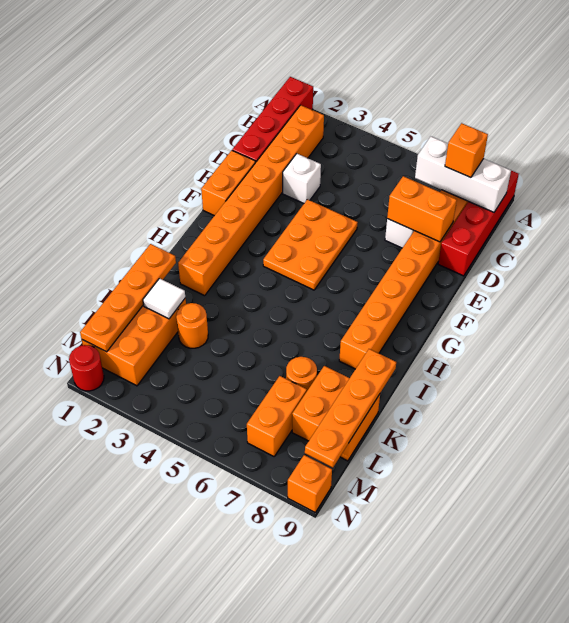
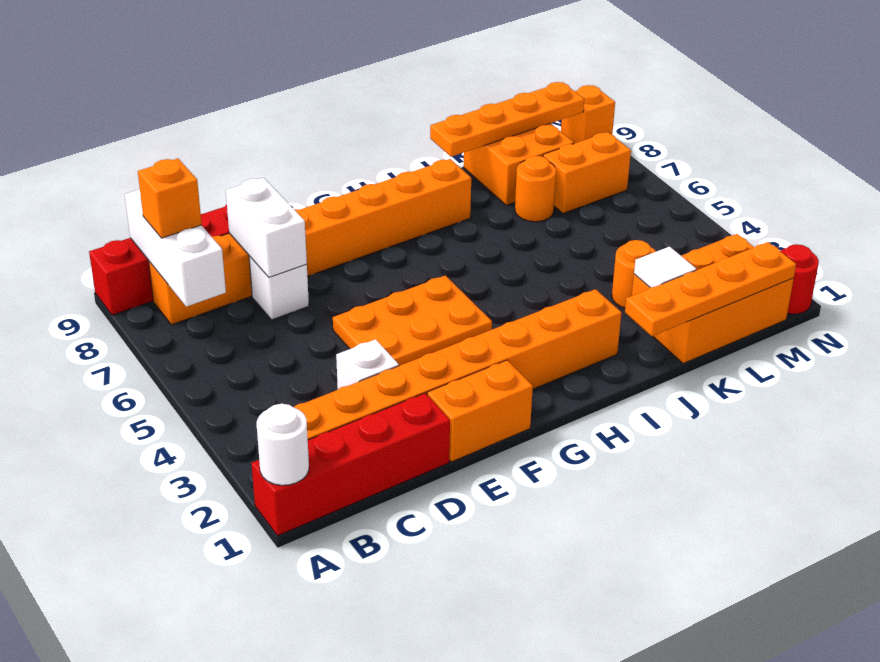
none -> white round brick A1 level 2
orange brick D7:D8 level 2 -> white brick D7:D8 level 2

